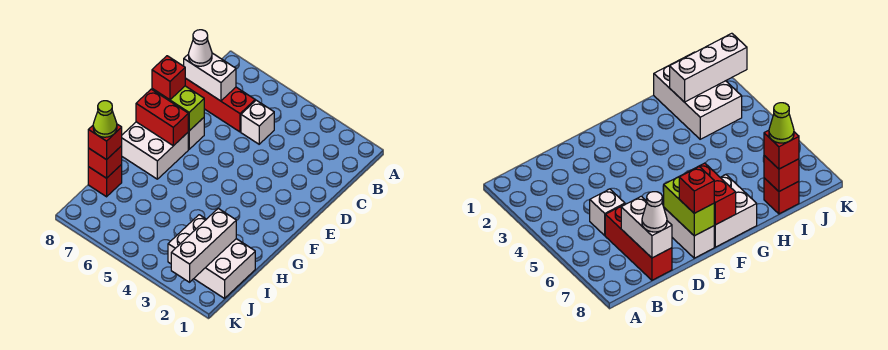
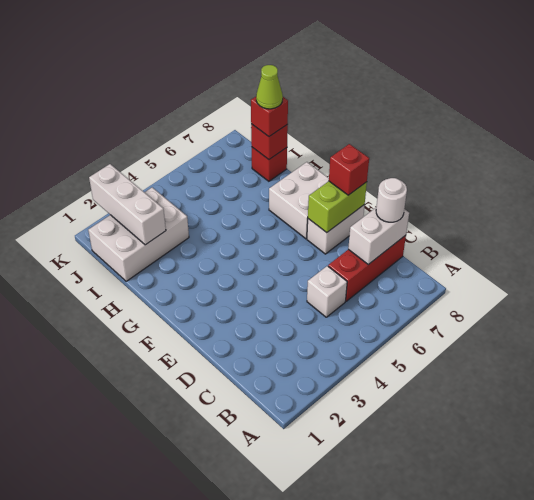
white cone C8 level 3 -> white round brick C8 level 3
red brick F7:F8 level 2 -> none

